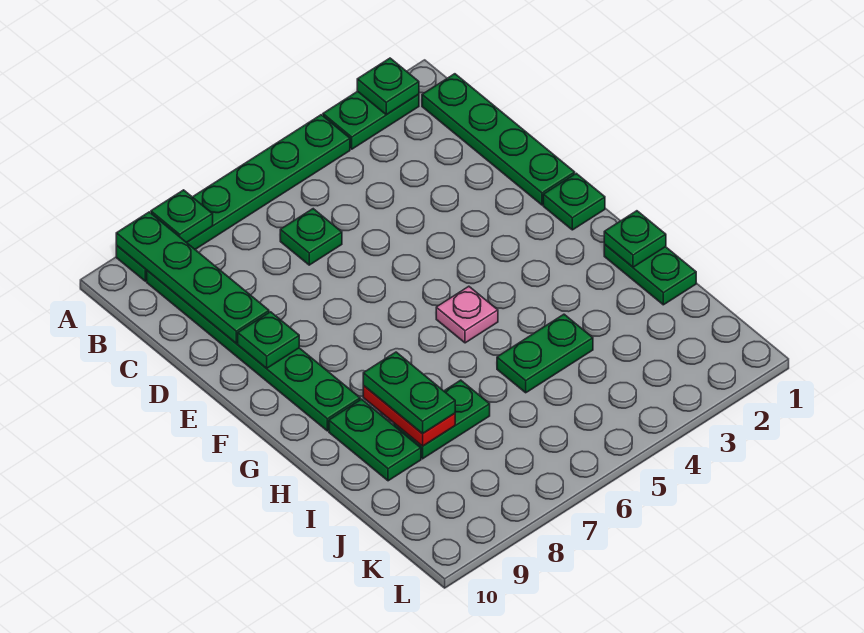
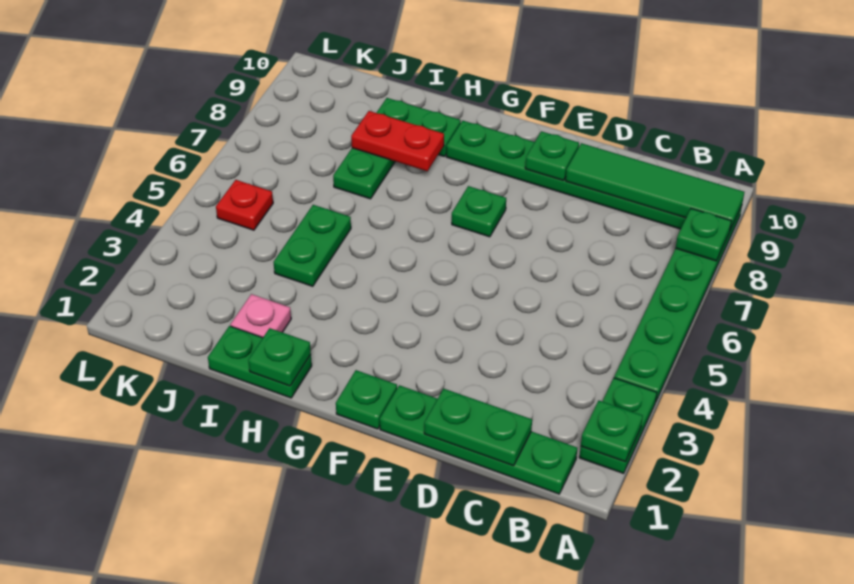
green plate A9:D9 level 2 -> green tile A9:D9 level 2
green plate C6 level 1 -> green plate F7 level 1
pink plate G5 level 1 -> pink plate I2 level 1
green plate H8:I8 level 3 -> green plate C1:D1 level 2
none -> red plate K5 level 1

